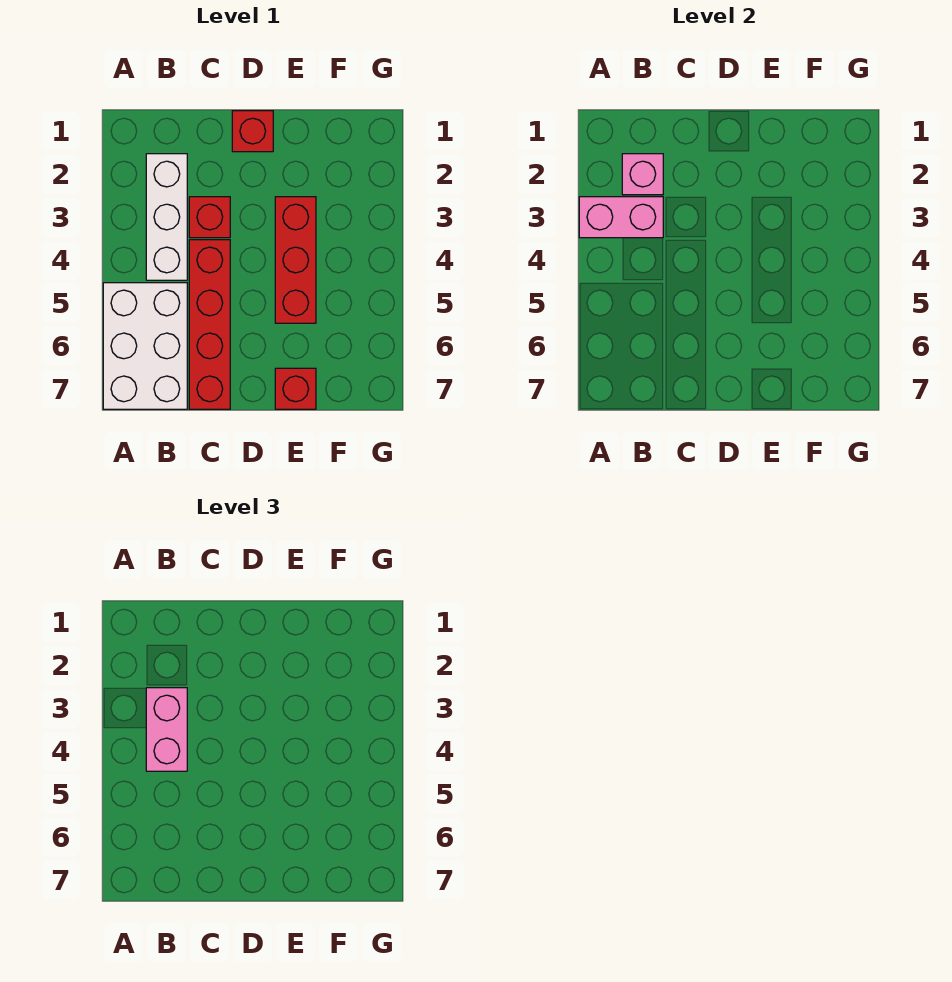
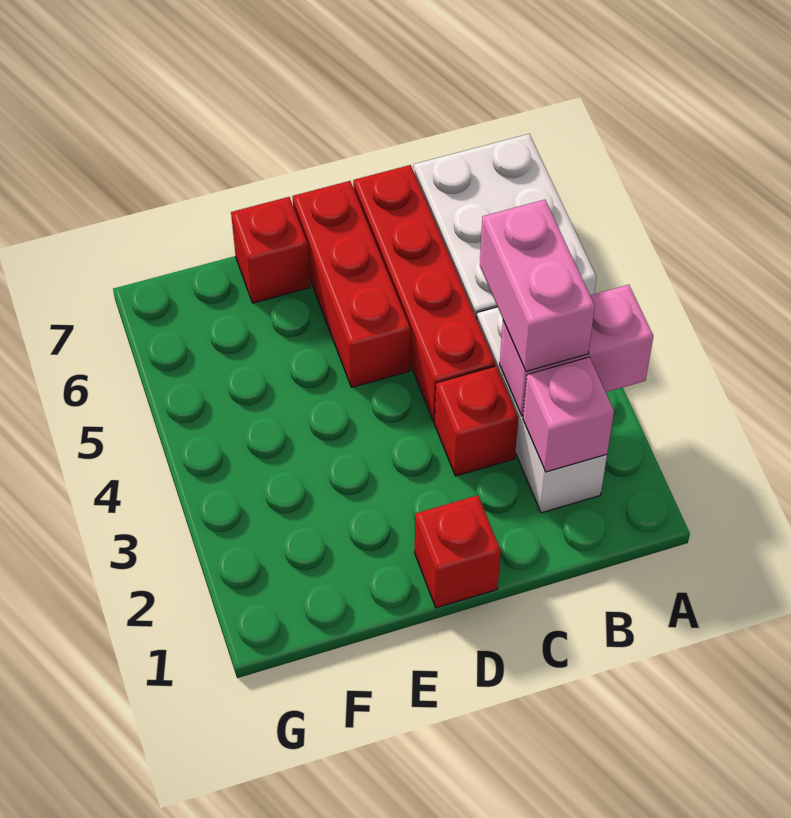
red brick E3:E5 level 1 -> red brick D5:D7 level 1

